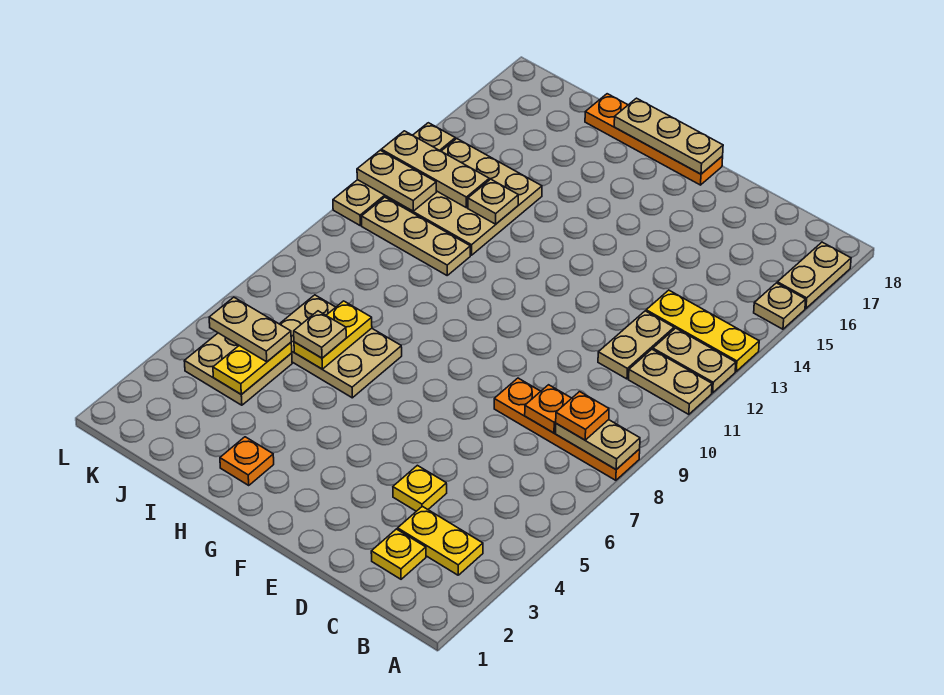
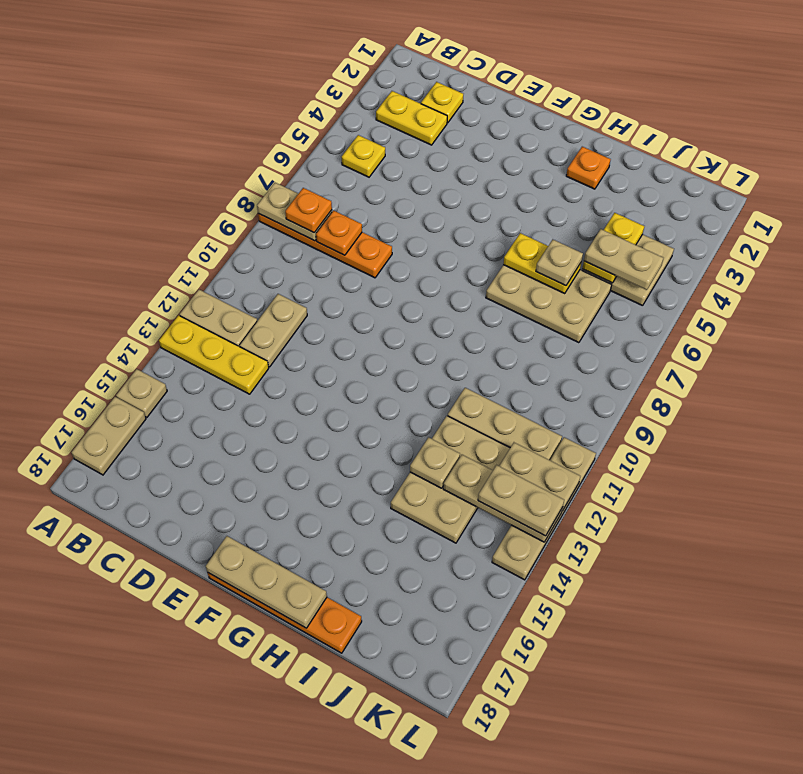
tan plate A11:B11 level 1 -> tan plate K13:L13 level 3
yellow plate D4 level 1 -> yellow plate B5 level 1
yellow plate I6:I7 level 2 -> yellow plate H6:I6 level 2
tan plate I12:K14 level 1 -> tan plate I12:J14 level 1

